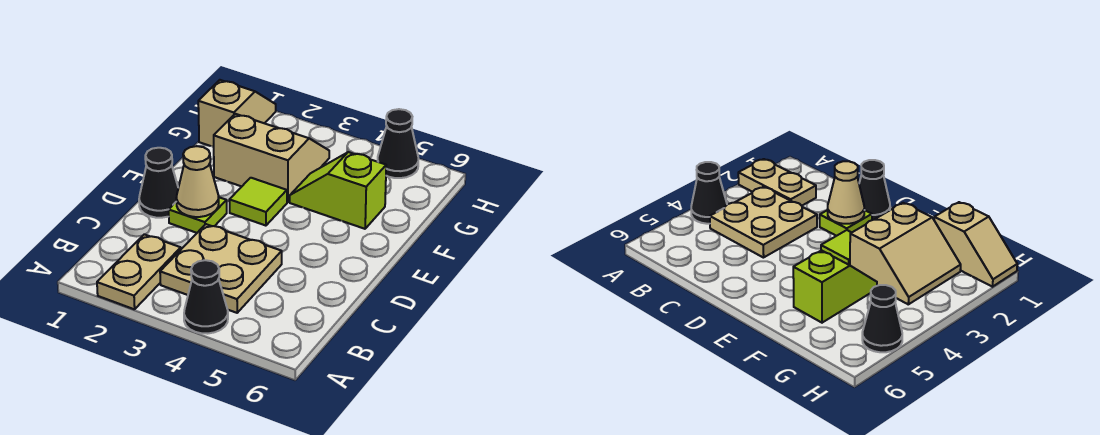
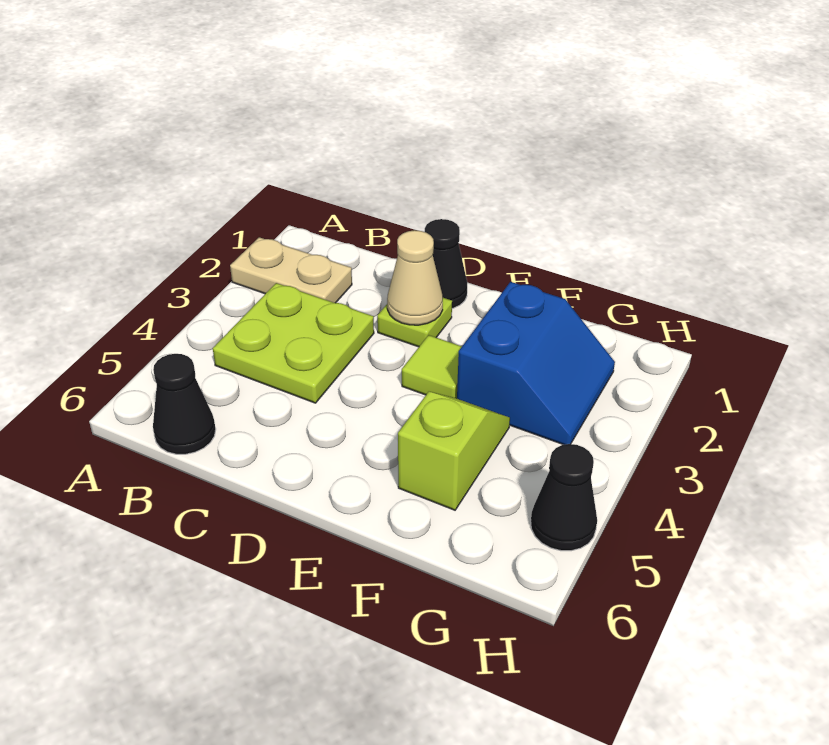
black cone A4 level 1 -> black cone B6 level 1
tan plate B3:C4 level 1 -> lime plate B3:C4 level 1
tan slope F2:G3 level 1 top F -> blue slope F2:G3 level 1 top F
tan slope G1:H1 level 1 top G -> none

